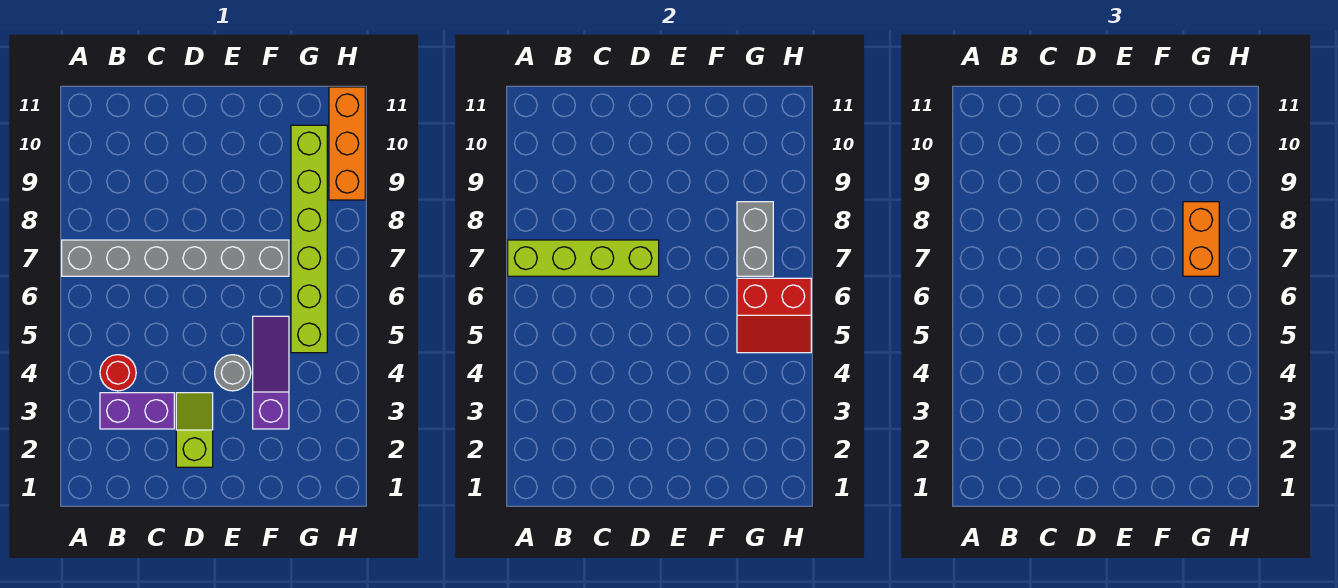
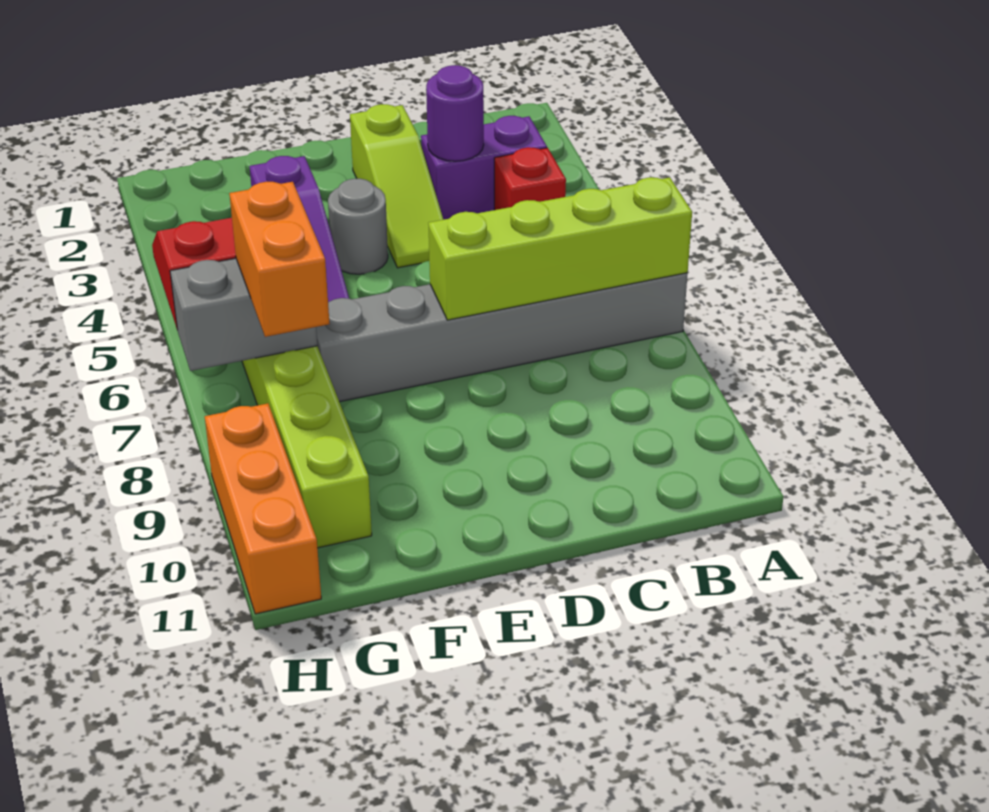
red round brick B4 level 1 -> red brick B4 level 1
none -> purple round brick C3 level 2
lime slope D2:D3 level 1 top 2 -> lime slope D2:D4 level 1 top 2
grey brick G7:G8 level 2 -> grey brick G7:H7 level 2

